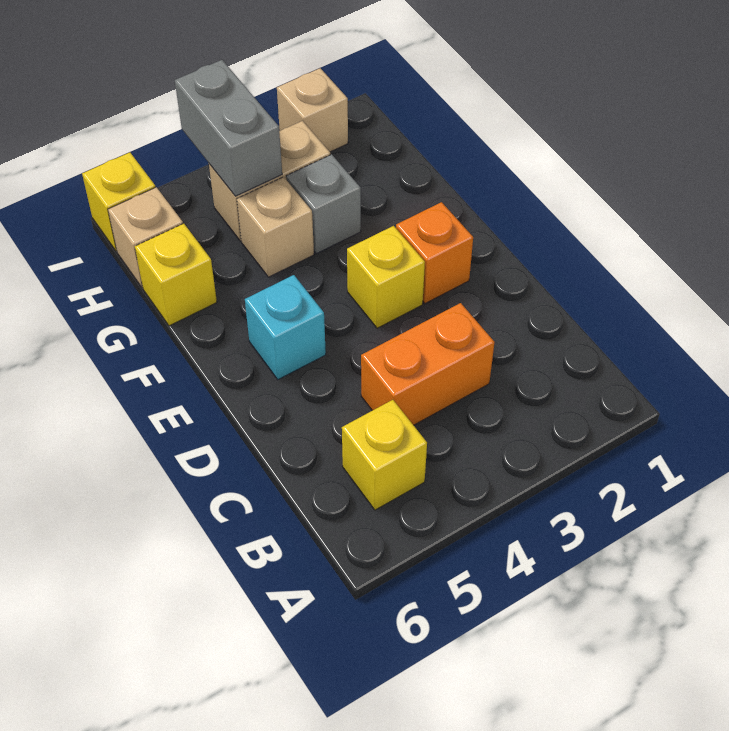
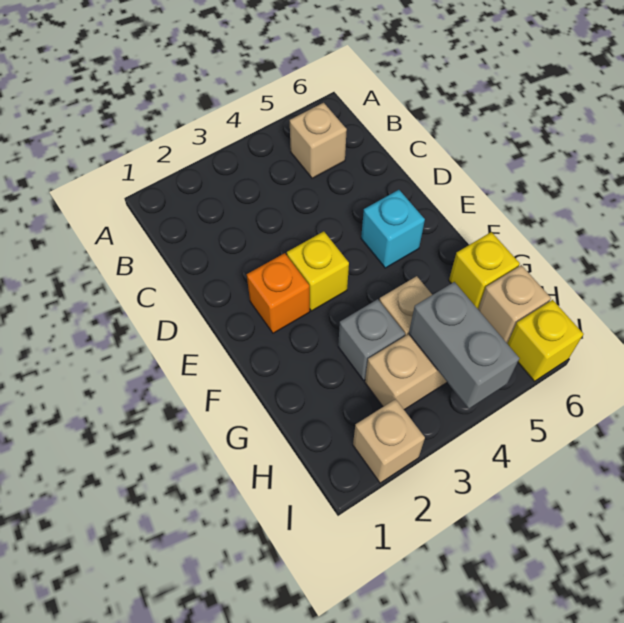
yellow brick B5 level 1 -> tan brick B5 level 1
orange brick C3:C4 level 1 -> none

